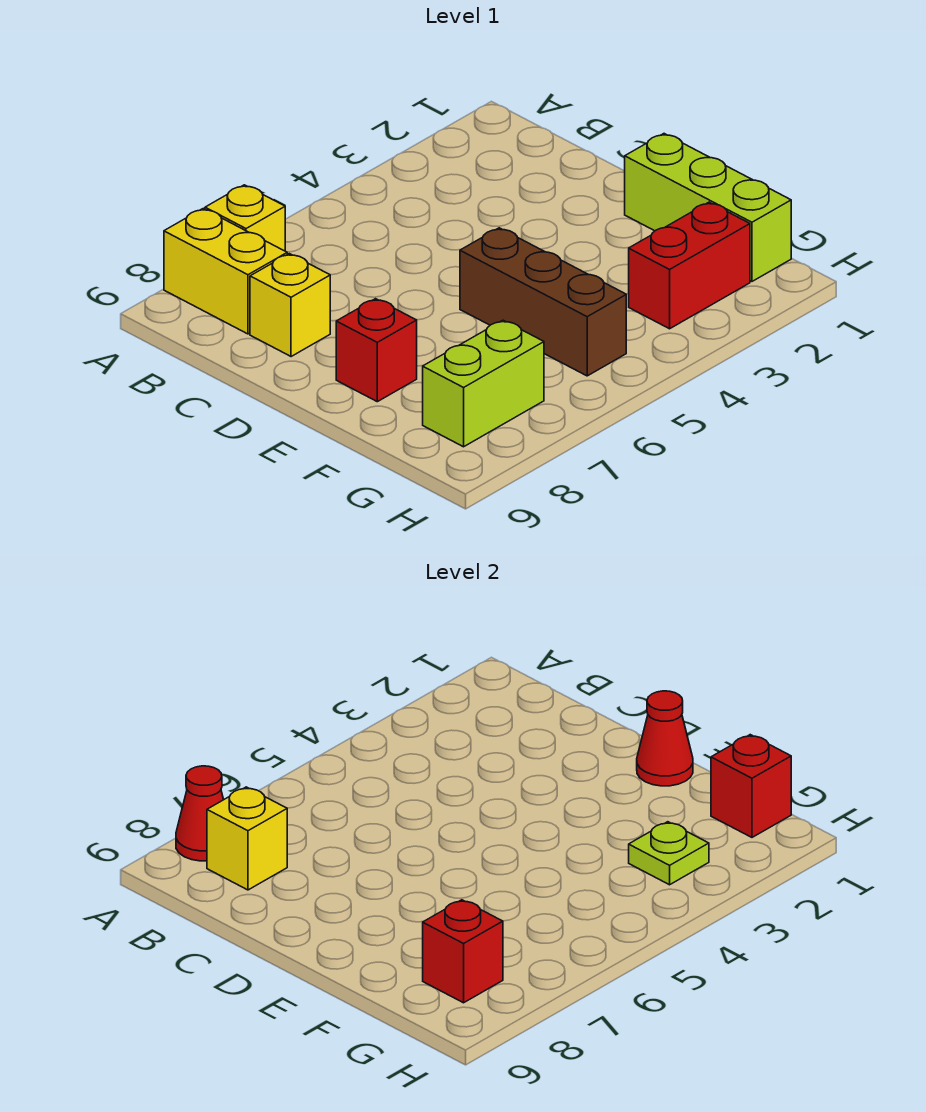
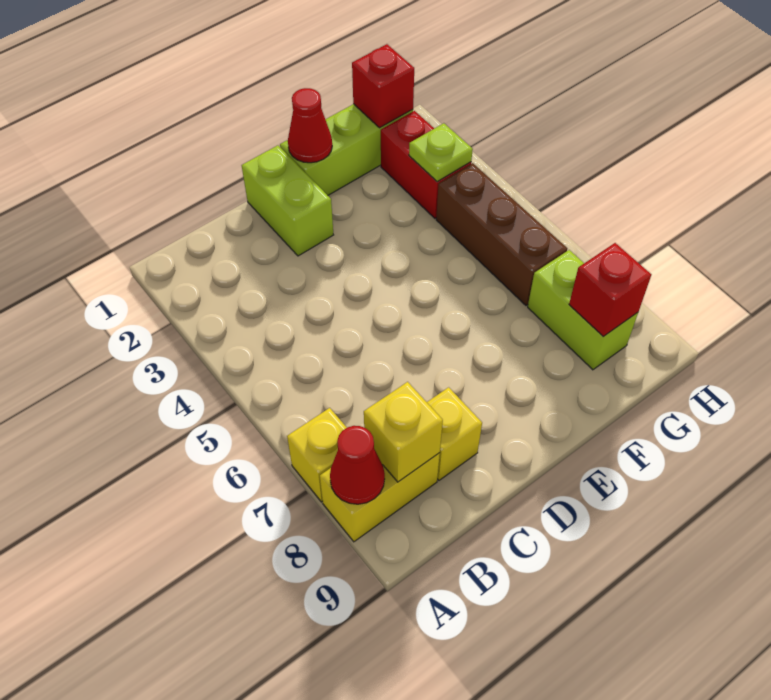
none -> lime brick D1:D2 level 1
brown brick E5:G5 level 1 -> brown brick G4:G6 level 1
red brick E8 level 1 -> none

